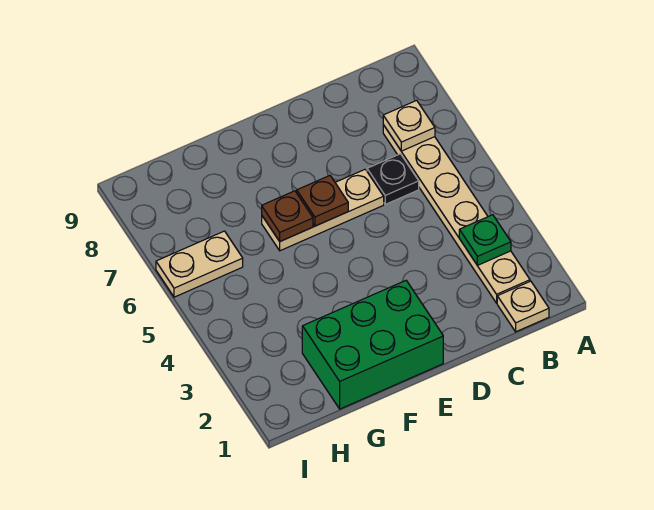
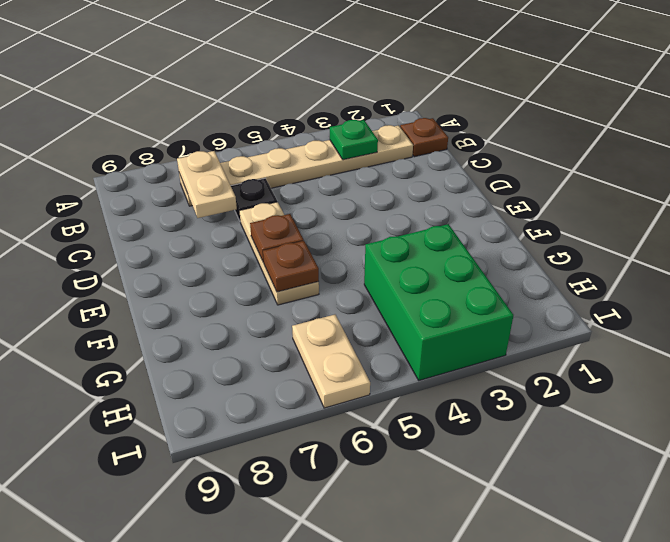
tan plate B1 level 1 -> brown plate B1 level 1
tan plate B7 level 2 -> tan plate B7:C7 level 2
green brick E1:G2 level 1 -> green brick G3:I4 level 1

